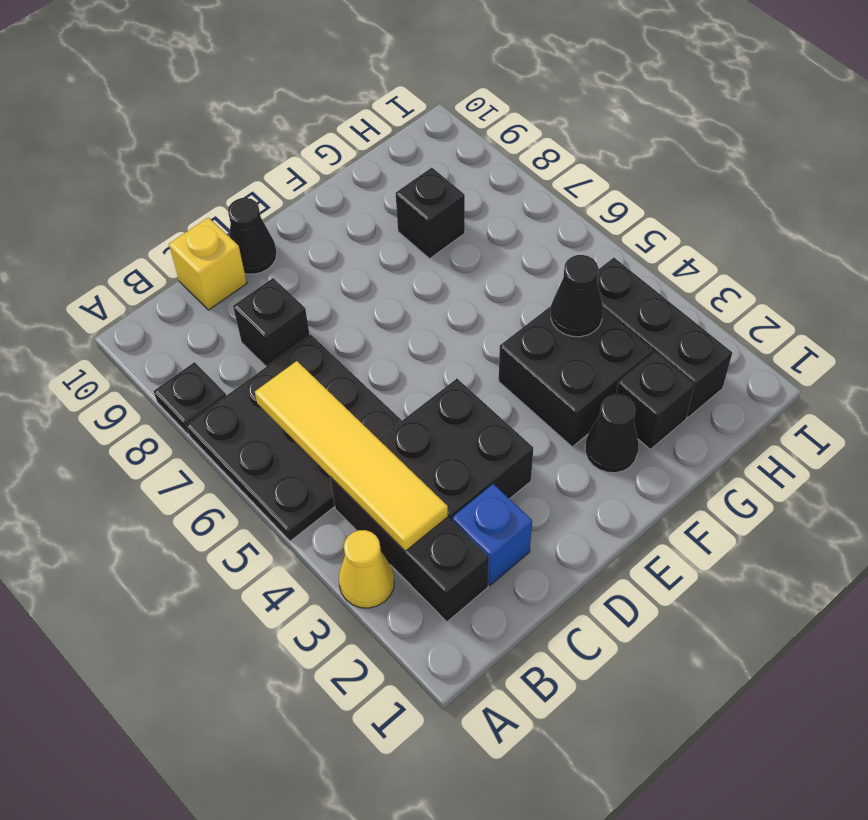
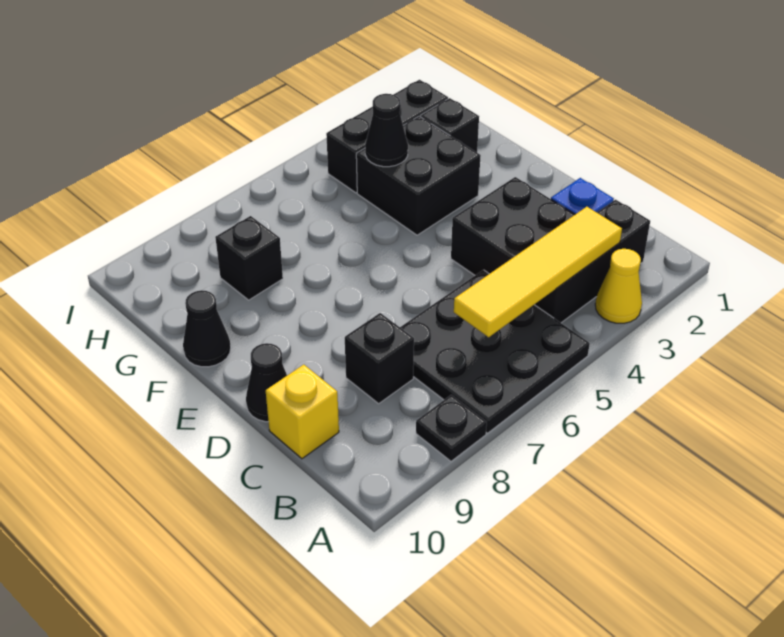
black cone F2 level 1 -> black cone F10 level 1

